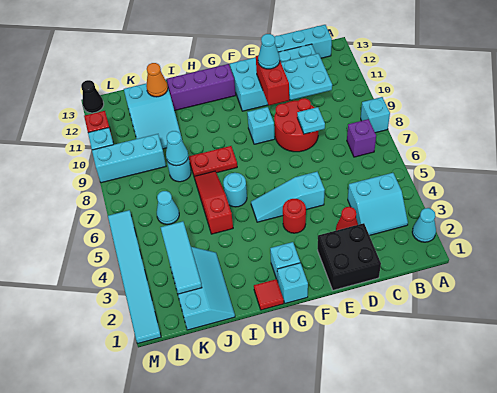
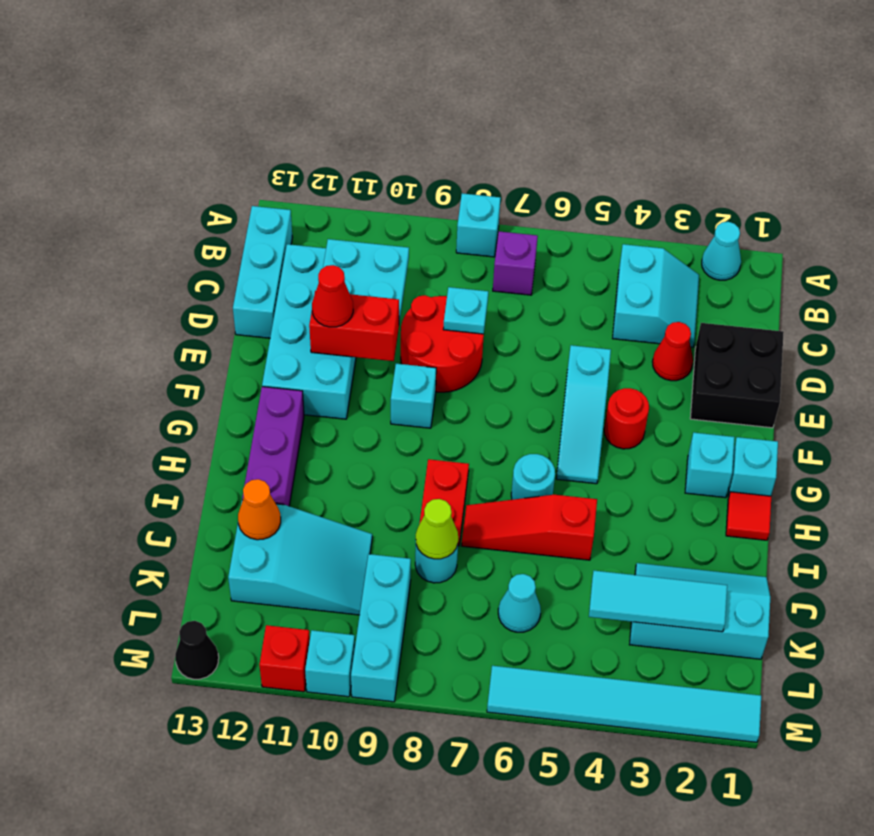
cyan cone E11 level 3 -> red cone E11 level 3
cyan cone J8 level 2 -> lime cone J8 level 2

